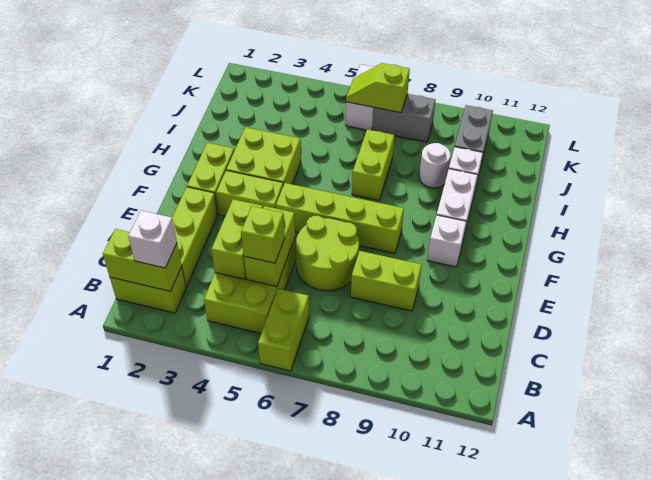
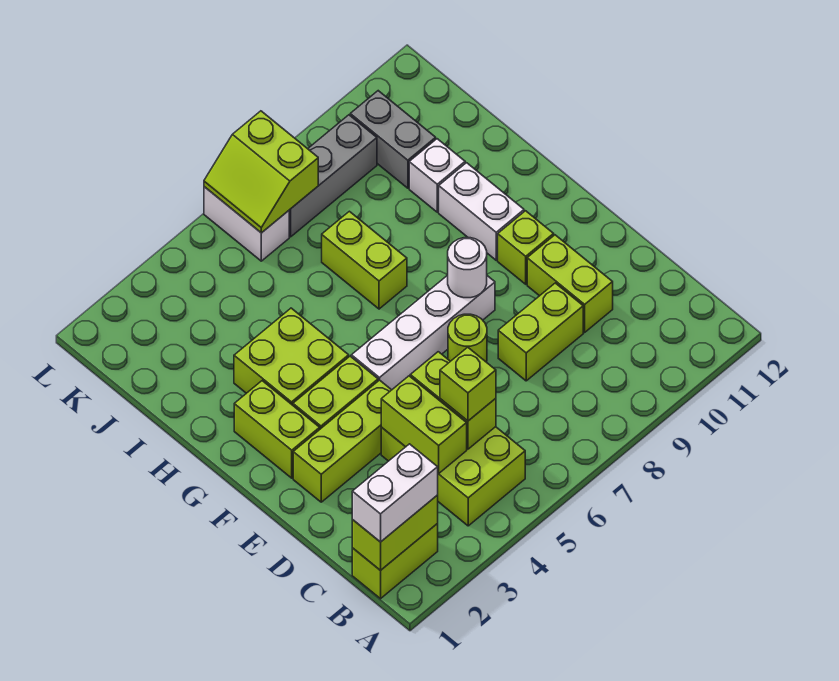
lime brick A6:B6 level 1 -> lime brick D10:E10 level 1
white brick B2 level 3 -> white brick B1:B2 level 3
lime brick C2:E2 level 1 -> lime brick E2:E4 level 1
lime round brick D6:E7 level 1 -> lime round brick E7 level 1
lime brick F5:F8 level 1 -> white brick F5:F8 level 1
white brick F10 level 1 -> lime brick F10 level 1
white round brick I9 level 1 -> white round brick F8 level 2
lime slope K6:K7 level 2 top 7 -> lime slope K6:L7 level 2 top 7
grey brick K7:K8 level 1 -> grey brick K7:K9 level 1

